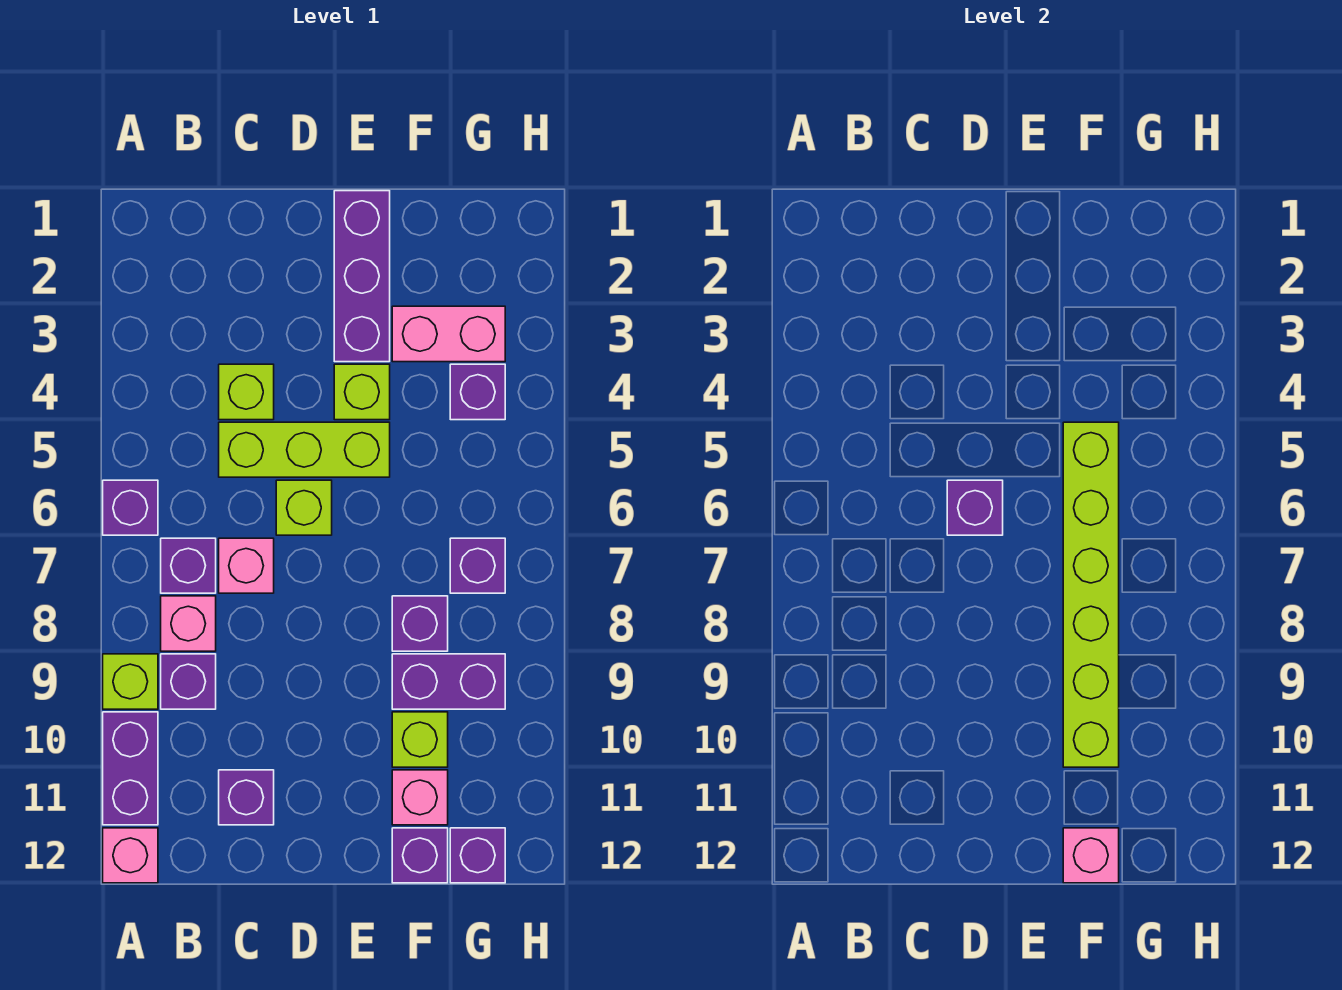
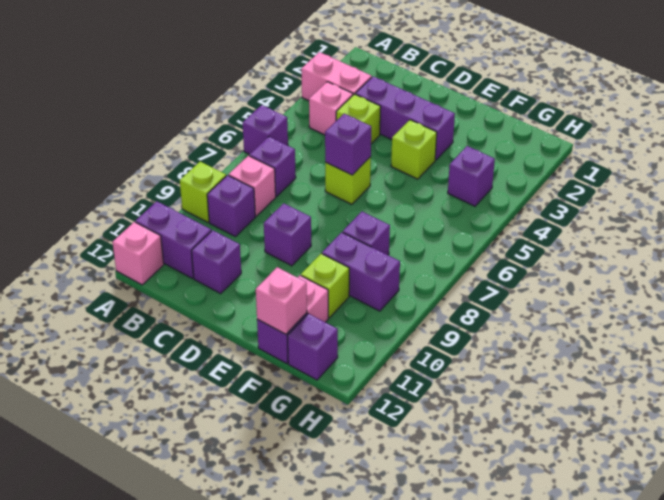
purple brick A10:A11 level 1 -> purple brick A11:B11 level 1
lime brick C5:E5 level 1 -> none
pink brick C7 level 1 -> pink brick B4 level 1
purple brick E1:E3 level 1 -> purple brick C3:E3 level 1
pink brick F3:G3 level 1 -> pink brick A3:B3 level 1
lime brick F5:F10 level 2 -> none
purple brick G7 level 1 -> purple brick D9 level 1

